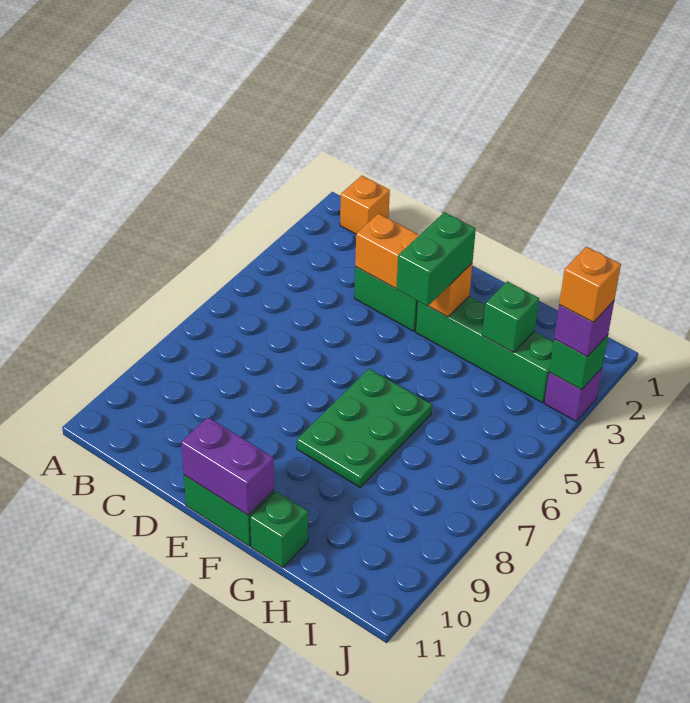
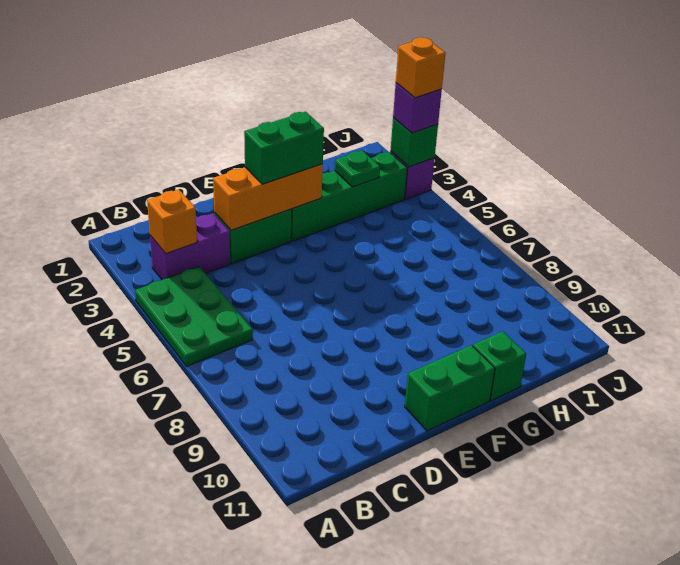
orange brick B1 level 1 -> orange brick B3 level 2
purple brick E11:F11 level 2 -> purple brick B3:C3 level 1
green brick F3:F4 level 3 -> green brick E3:F3 level 3
green plate F6:G8 level 1 -> green plate A4:B6 level 1
green brick H3 level 2 -> green plate H3 level 2

